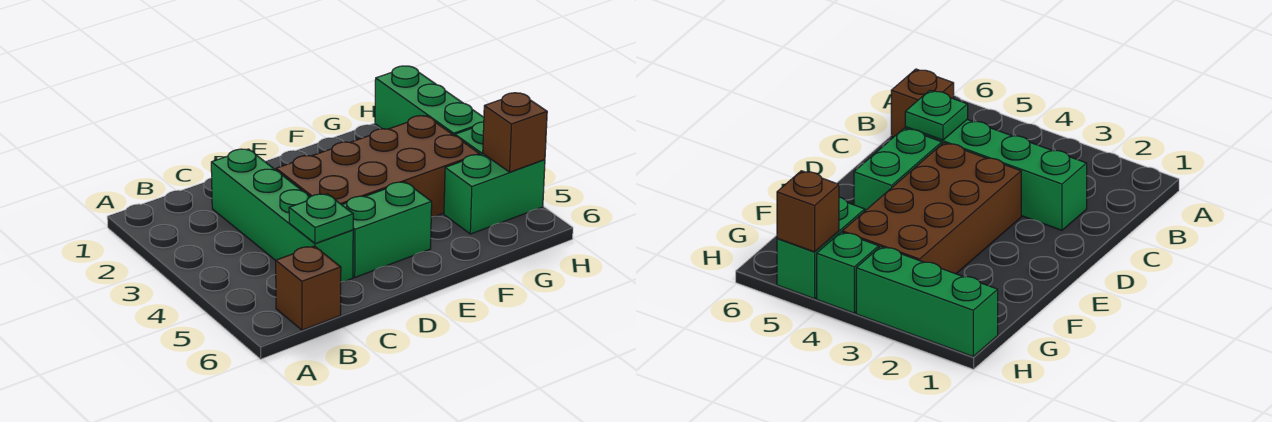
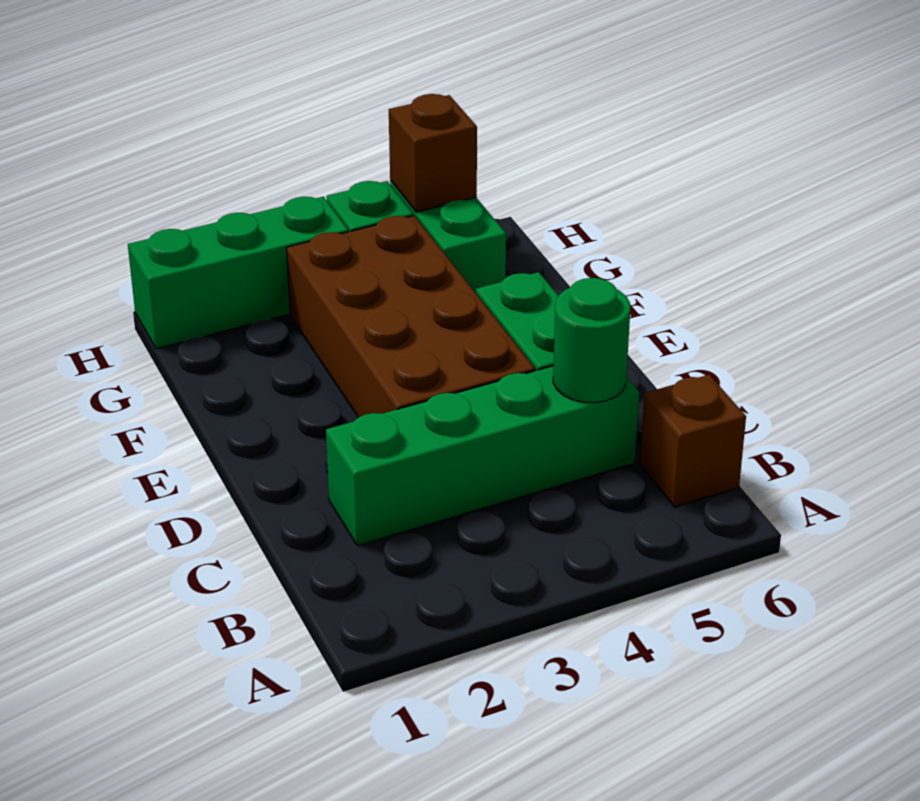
green plate C5 level 2 -> green round brick C5 level 2

